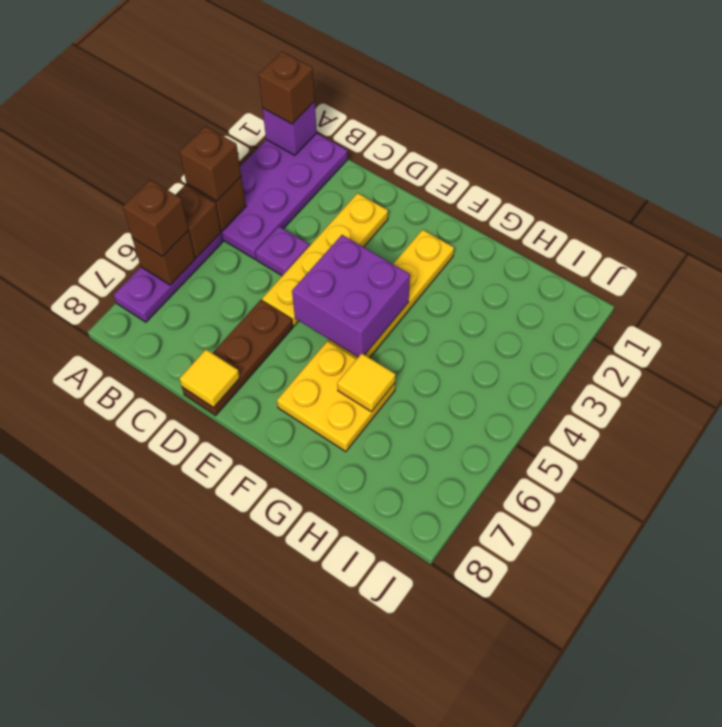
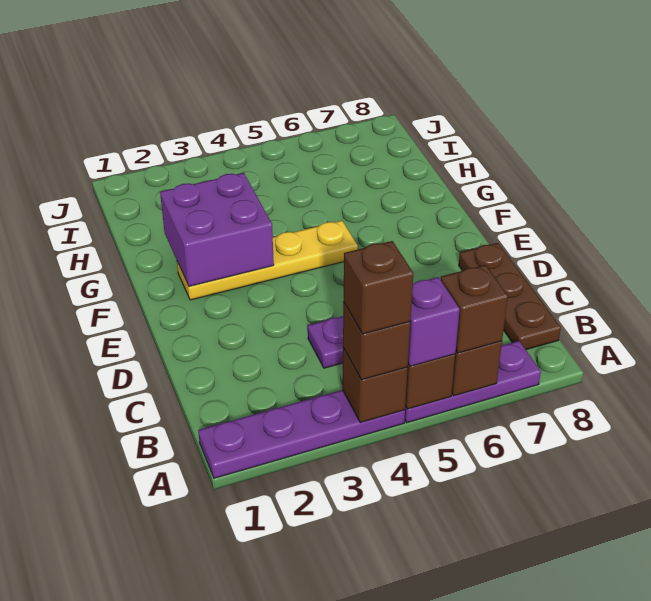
purple plate A1:B4 level 1 -> purple plate A1:A4 level 1
purple brick A1 level 2 -> purple brick A5 level 3
brown brick A1 level 3 -> brown brick A4 level 4
yellow plate D2:D5 level 1 -> none
brown plate D6:D8 level 1 -> brown plate B8:D8 level 1
yellow tile D8 level 2 -> none
purple brick E4:F5 level 2 -> purple brick F2:G3 level 2
yellow plate F6:G7 level 1 -> none
yellow tile G6 level 2 -> none

